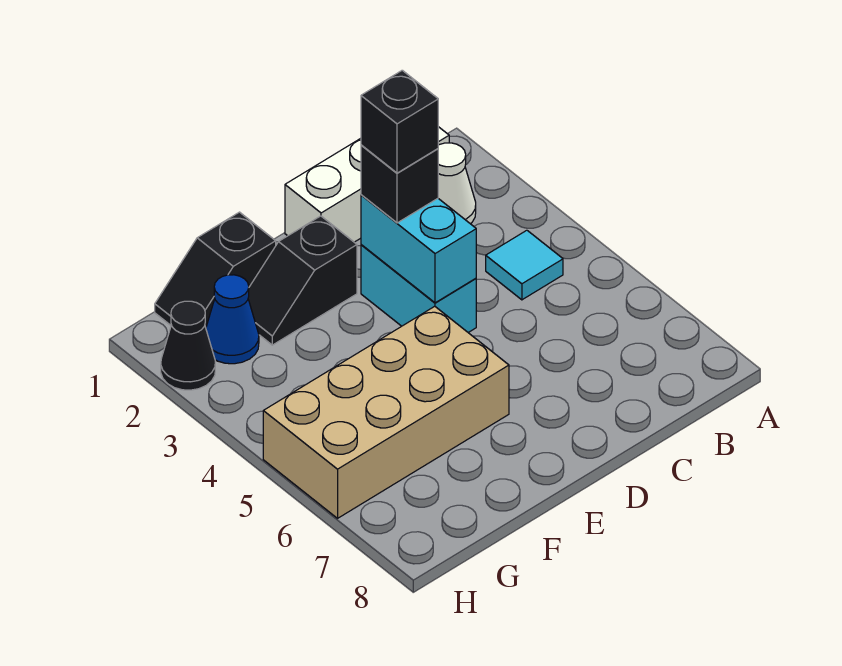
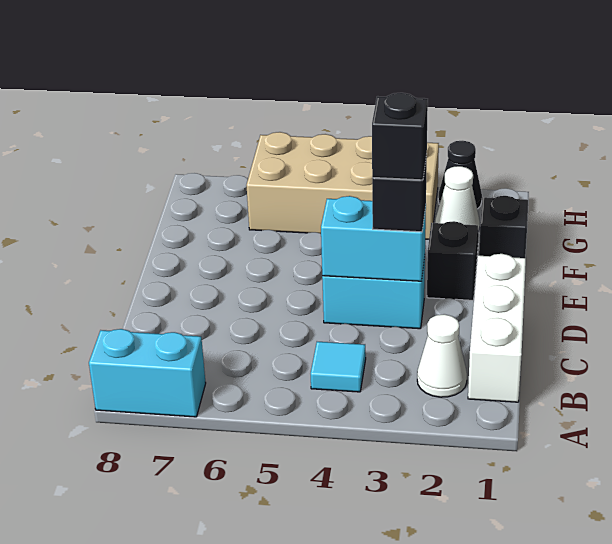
none -> cyan brick A7:A8 level 1
tan brick E5:H6 level 1 -> tan brick G3:H6 level 1
blue cone G2 level 1 -> white cone G2 level 1

